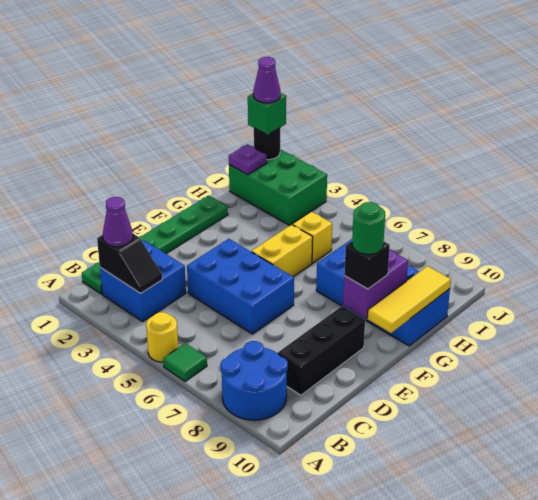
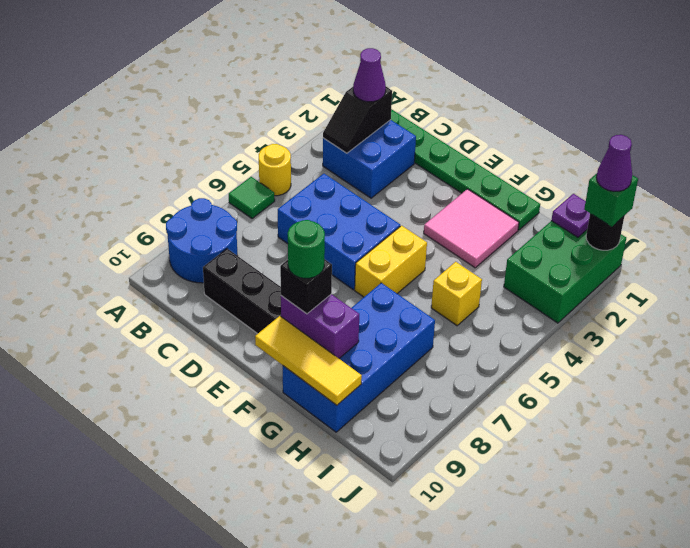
blue brick D4:E6 level 1 -> blue brick C5:E6 level 1
none -> pink tile F2:G3 level 1
yellow brick F5:G5 level 1 -> yellow brick F5:F6 level 1

